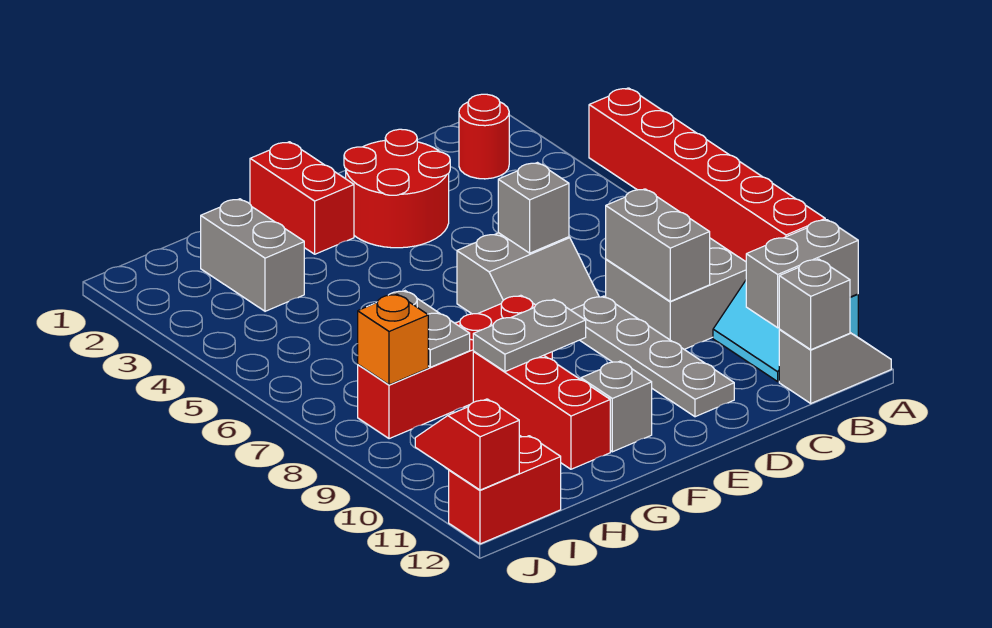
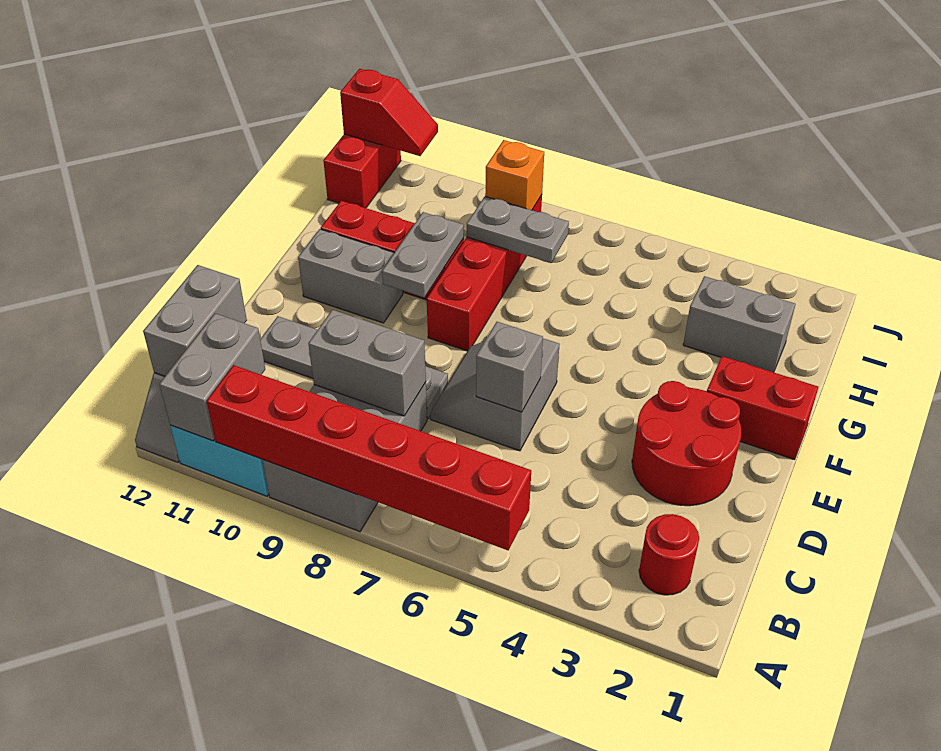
grey brick B12 level 2 -> grey brick B12:C12 level 2
grey brick F11 level 1 -> grey brick F10:F11 level 1

